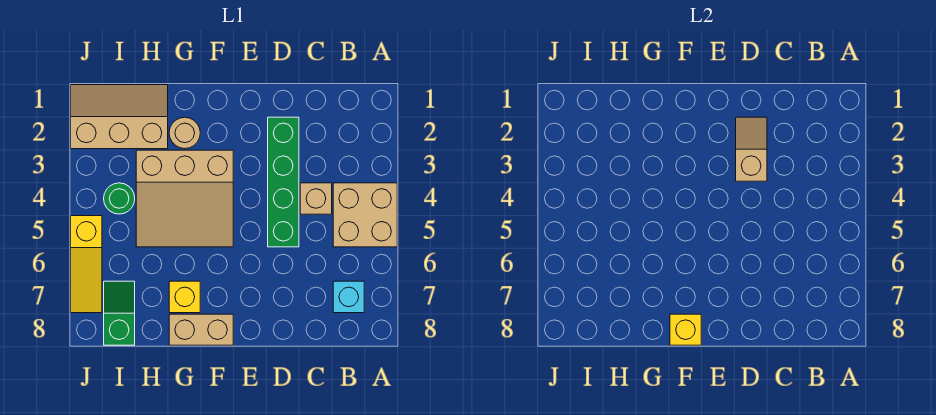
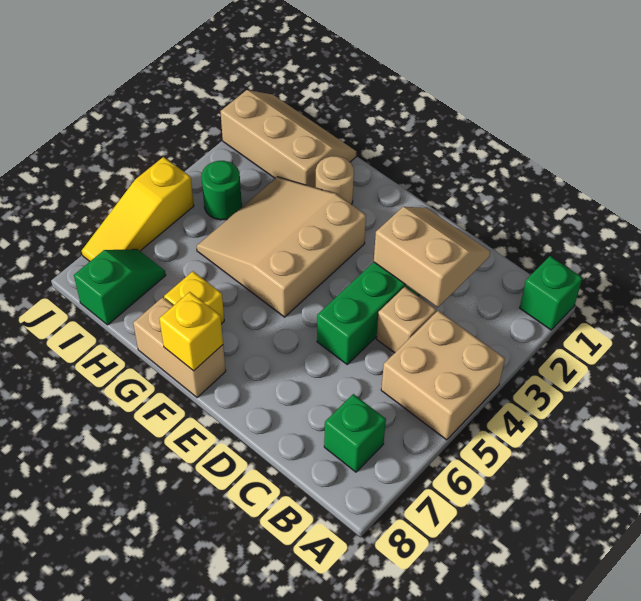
none -> green brick A1 level 1
cyan brick B7 level 1 -> green brick B7 level 1
tan slope D2:D3 level 2 top 3 -> tan slope C2:D3 level 2 top 3
tan slope F3:H5 level 1 top 3 -> tan slope F3:H5 level 1 top F

